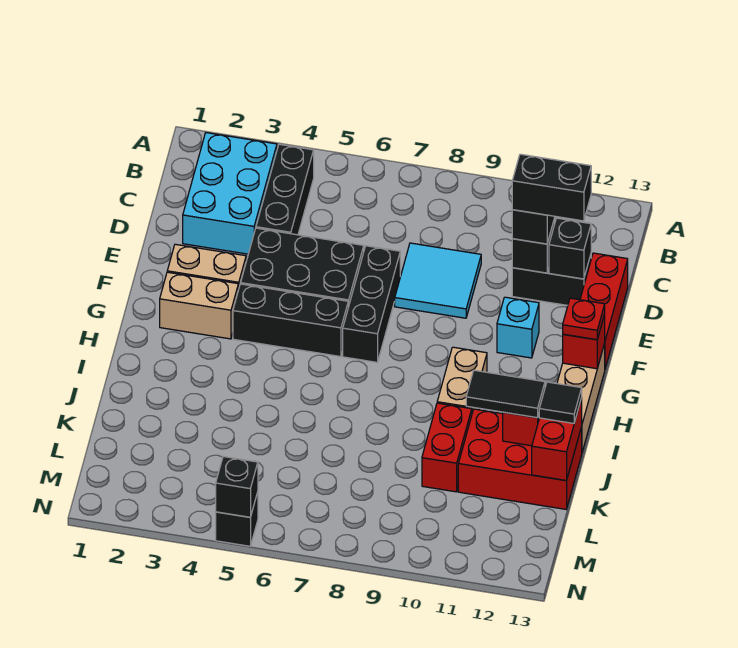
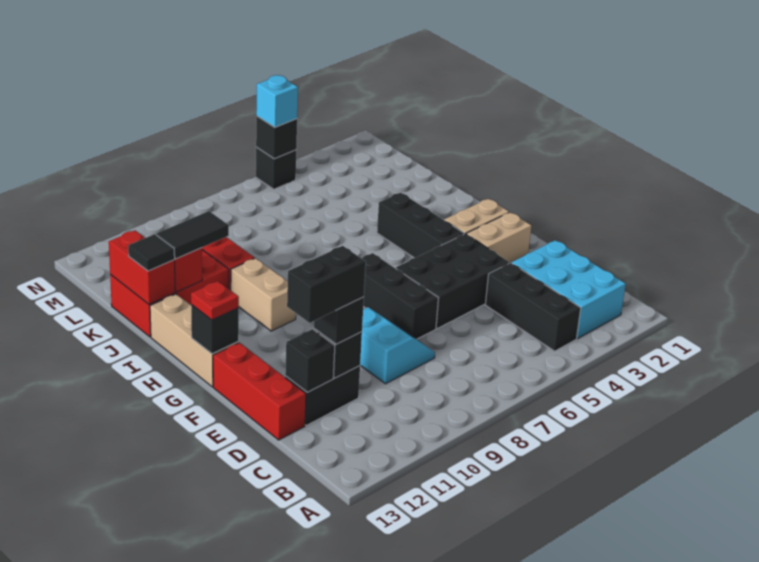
cyan tile D8:E9 level 1 -> cyan slope D8:E9 level 1 top 9
cyan brick F11 level 1 -> cyan brick N5 level 3
black brick G4:G6 level 1 -> black brick G4:I4 level 1
red brick G13 level 2 -> black brick G13 level 2

